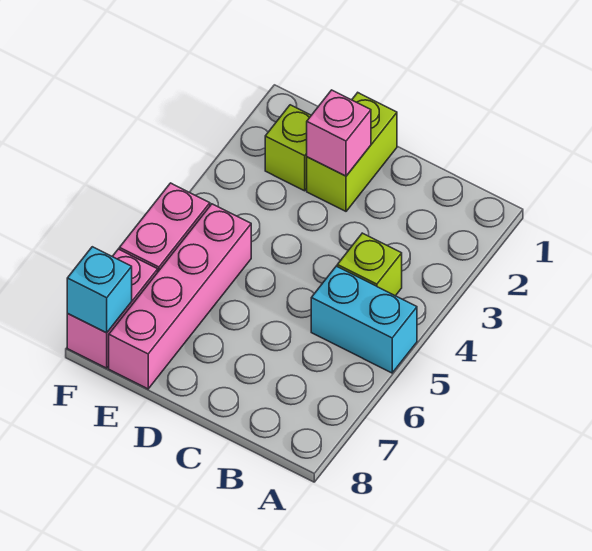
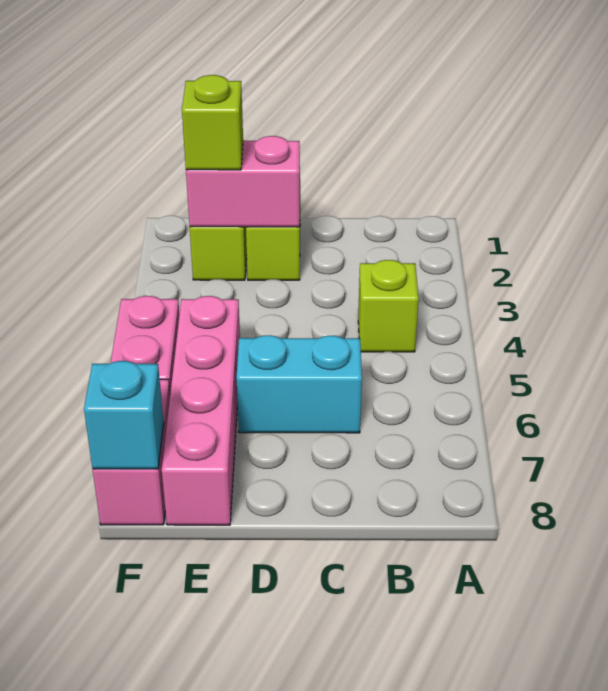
cyan brick A5:B5 level 1 -> cyan brick C6:D6 level 1
pink brick D2 level 2 -> pink brick D2:E2 level 2
none -> lime brick E2 level 3

